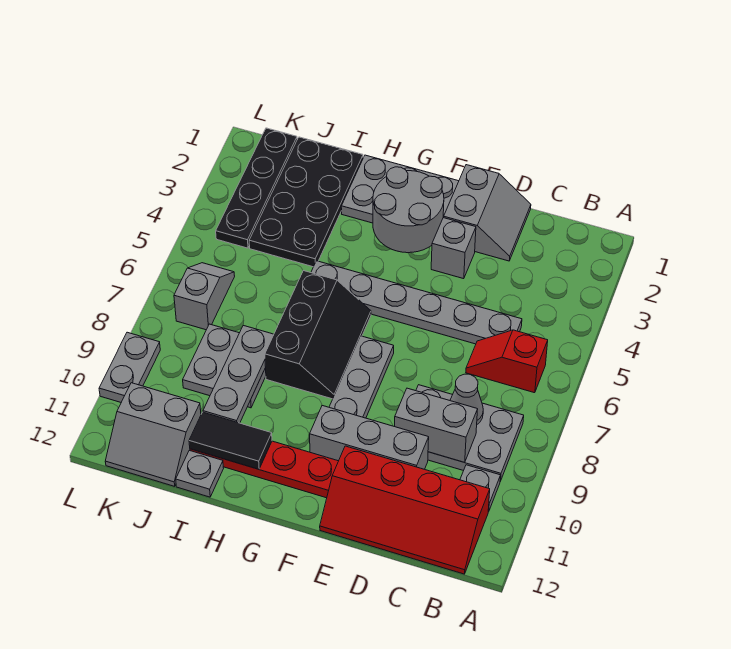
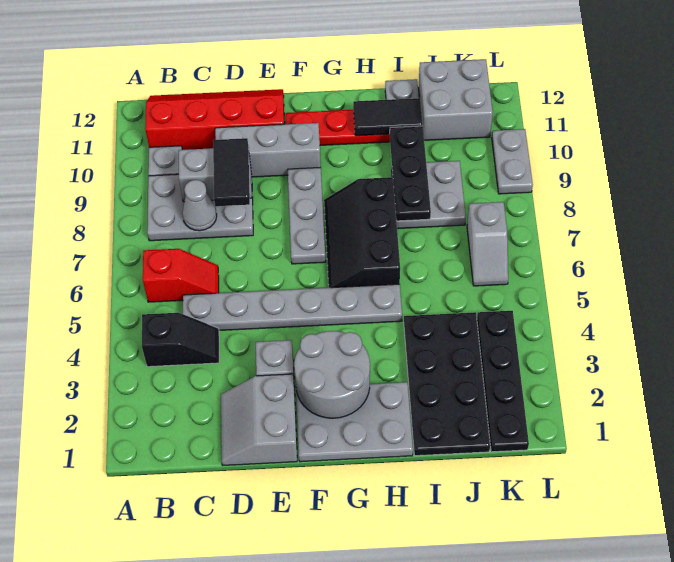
none -> black slope B4:C4 level 1 top B
none -> black tile D8:D9 level 3
grey plate I8:I10 level 2 -> black plate I8:I10 level 2
grey slope J11:K12 level 1 top 11 -> grey brick J11:K12 level 1

